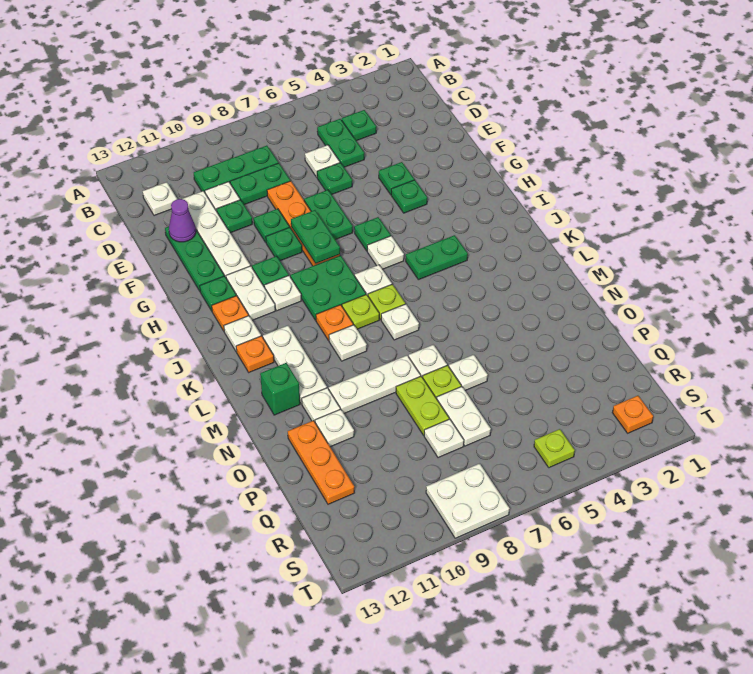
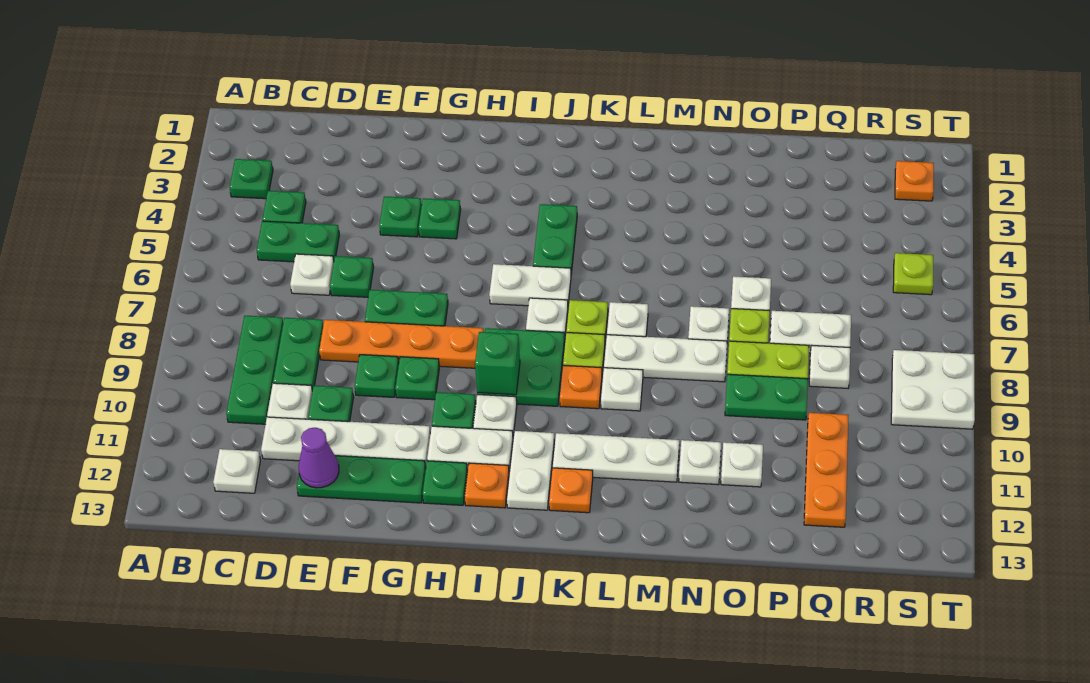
green plate G8:H8 level 2 -> green plate O9:P9 level 1
green plate H6 level 1 -> green plate B3 level 1
white plate I6 level 1 -> white plate I6:J6 level 1
white plate J12 level 1 -> white plate J11:J12 level 1
green brick M12 level 1 -> green brick I9 level 2
white plate N8:N10 level 1 -> white plate L8:N8 level 1
orange plate O12:Q12 level 1 -> orange plate Q10:Q12 level 1

